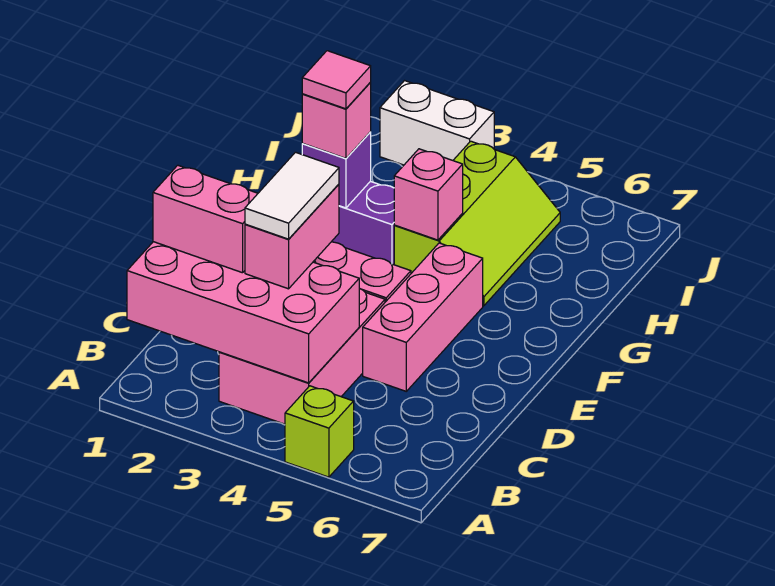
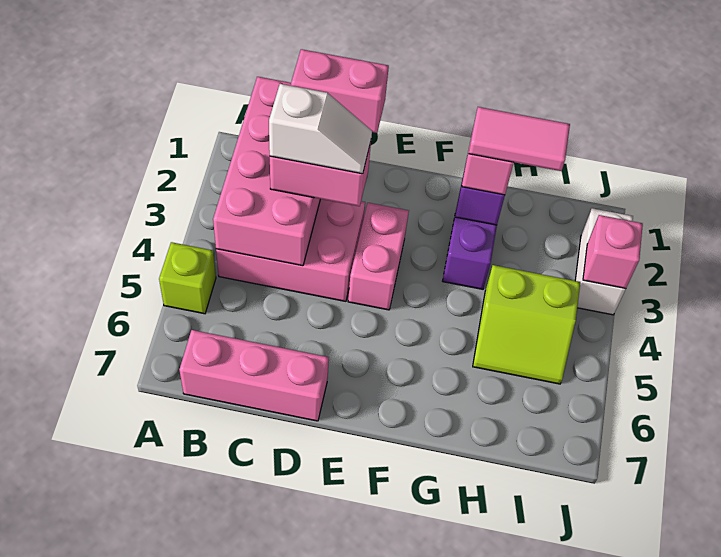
pink brick C1:C2 level 3 -> pink brick C1:D1 level 3
white tile C3:D3 level 4 -> white slope C3:D3 level 4 top C
pink brick D5:F5 level 1 -> pink brick B7:D7 level 1
pink tile G2 level 4 -> pink tile G2:H2 level 4
lime slope G4:I5 level 1 top 4 -> lime slope H4:I5 level 1 top 4
pink brick G4 level 2 -> pink brick J3 level 2

